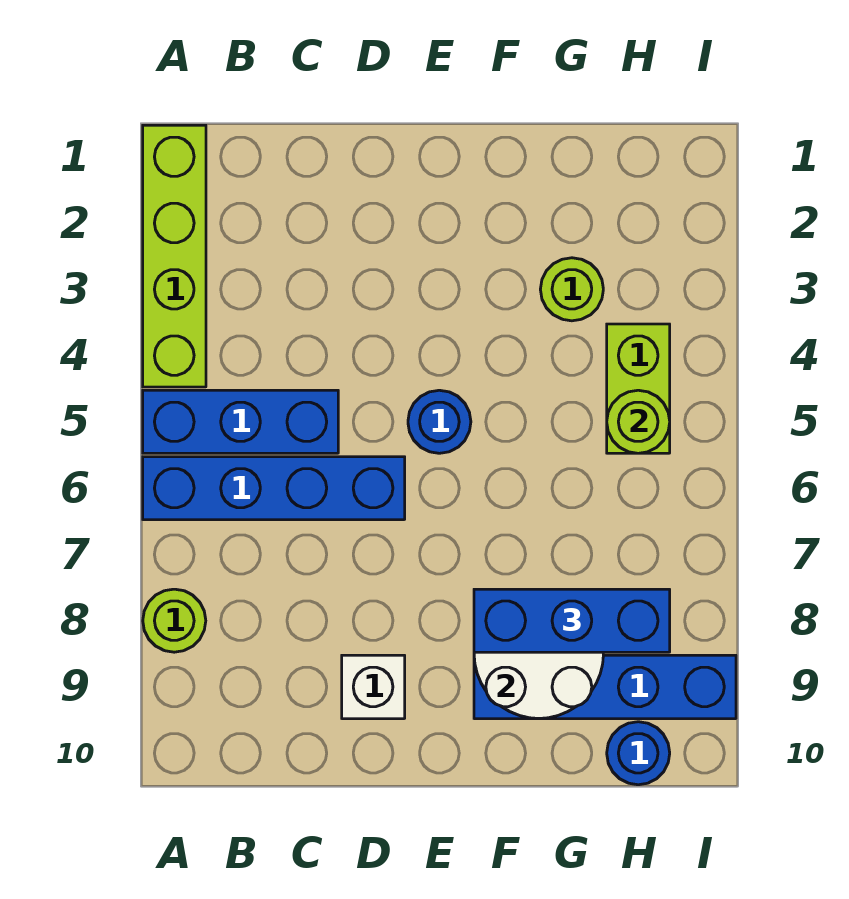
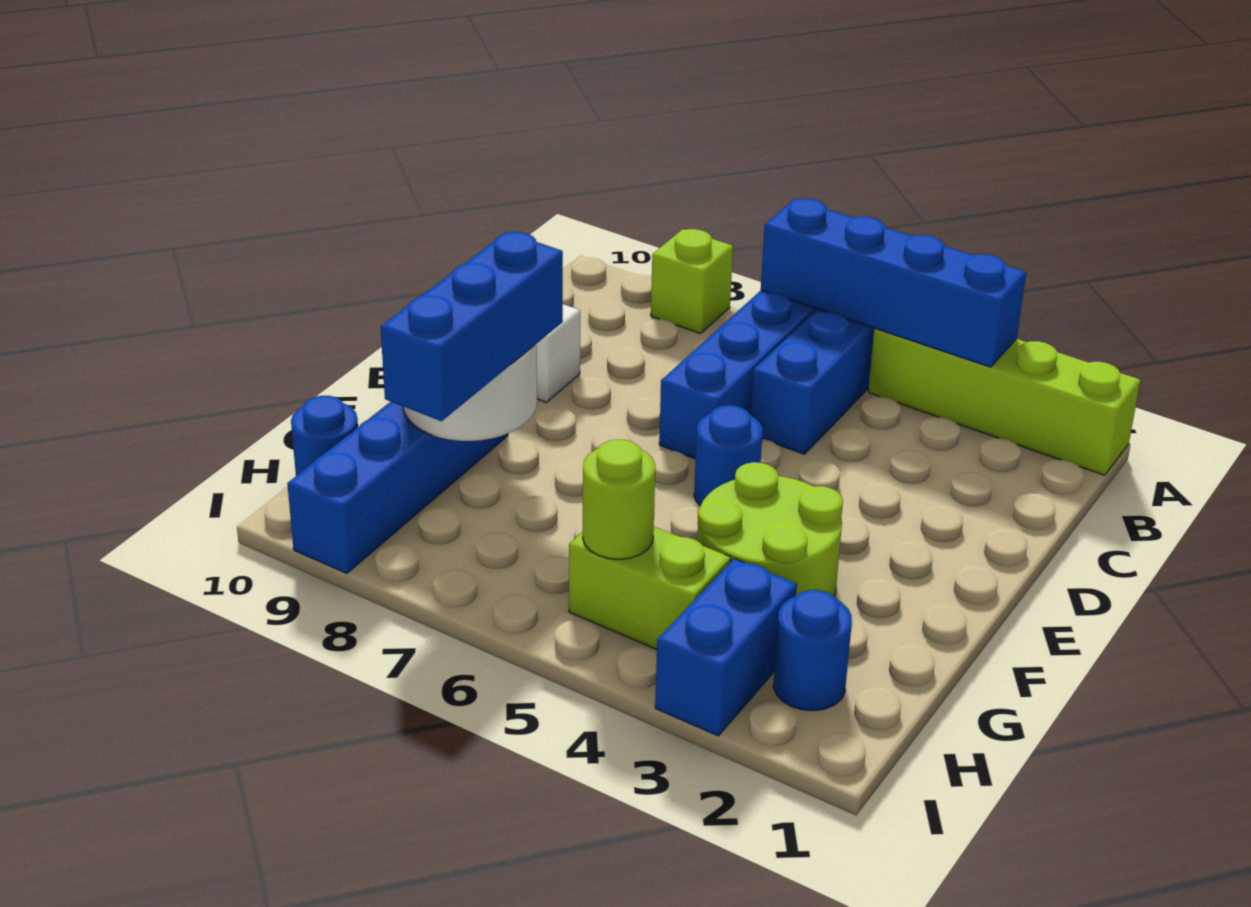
none -> blue brick A3:A6 level 2
lime round brick A8 level 1 -> lime brick A8 level 1
lime round brick G3 level 1 -> lime round brick F3:G4 level 1
none -> blue round brick H2 level 1
none -> blue brick H3:I3 level 1

